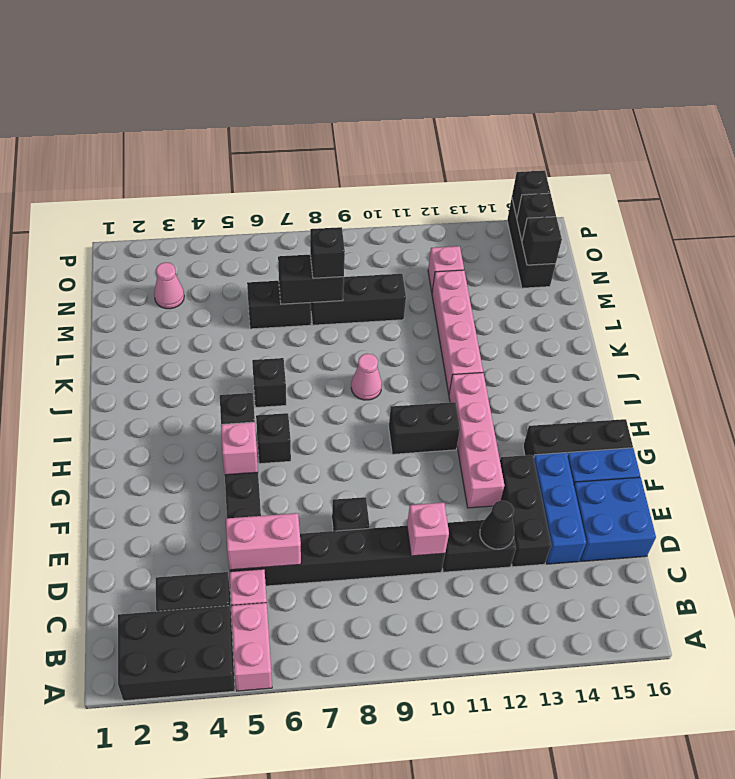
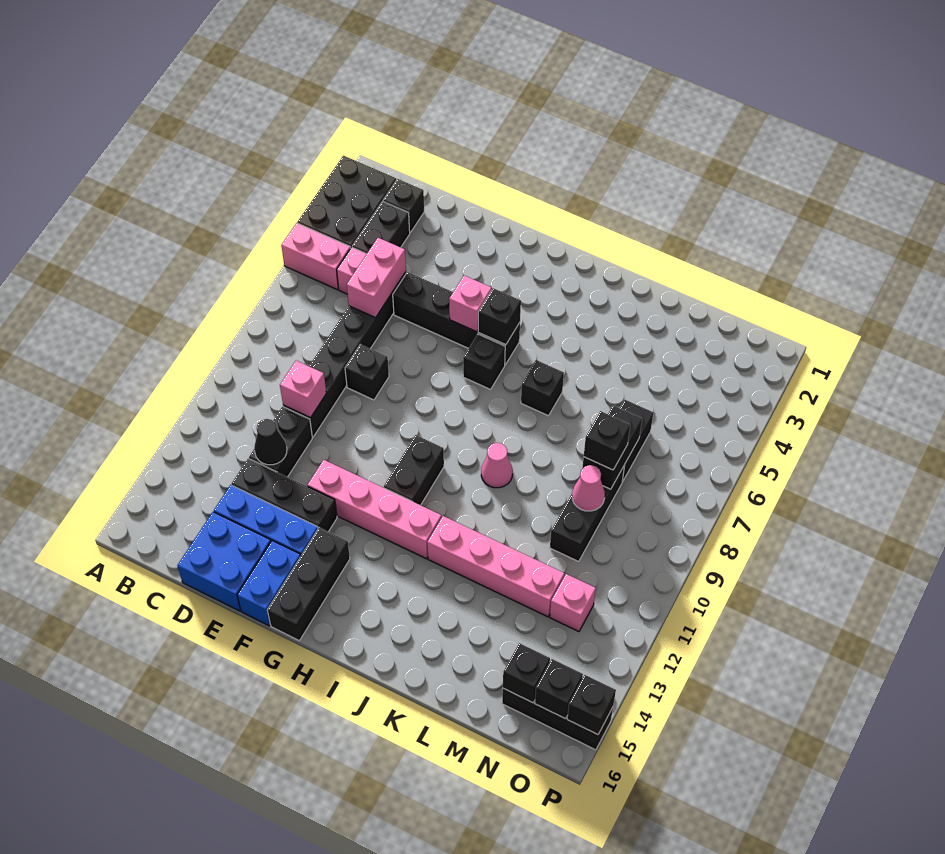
none -> black brick C2 level 1
pink cone N3 level 1 -> pink cone M9 level 2

